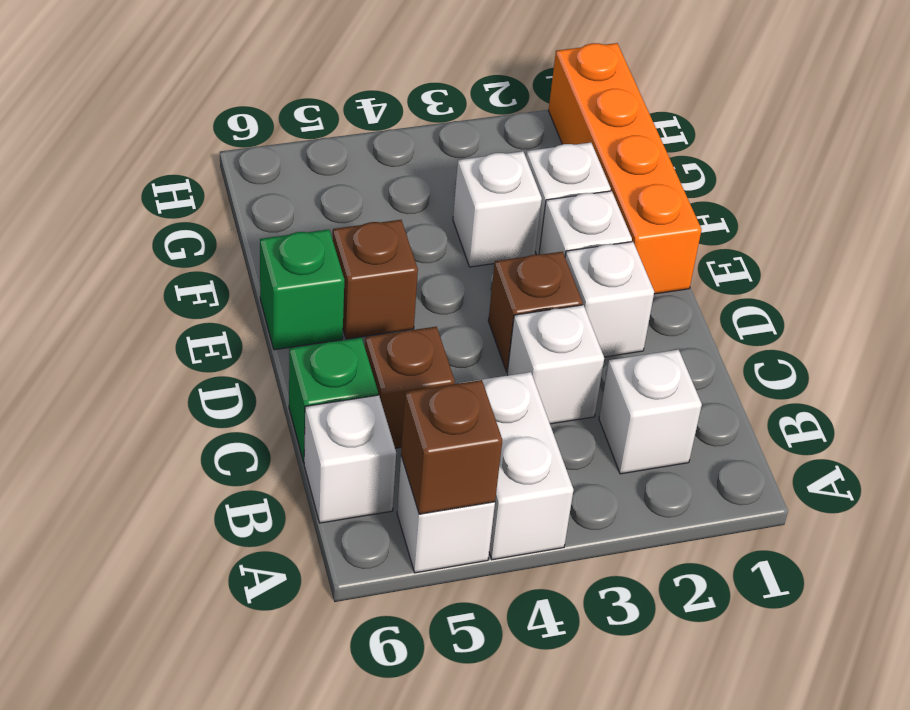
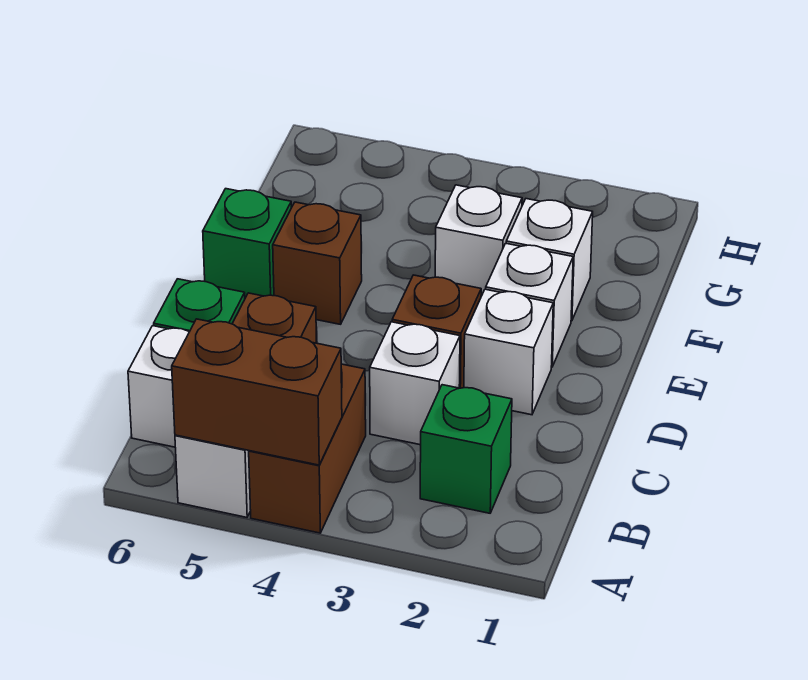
white brick A4:B4 level 1 -> brown brick A4:B4 level 1
brown brick A5 level 2 -> brown brick A4:A5 level 2
white brick B2 level 1 -> green brick B2 level 1
orange brick E1:H1 level 1 -> none

